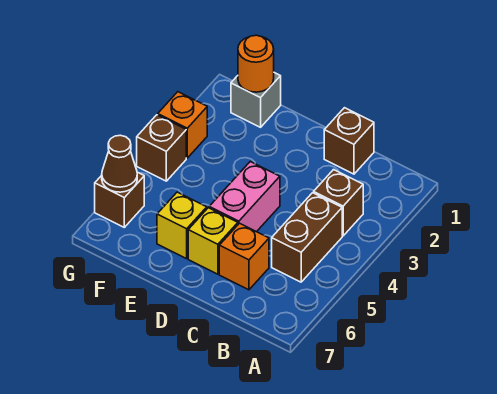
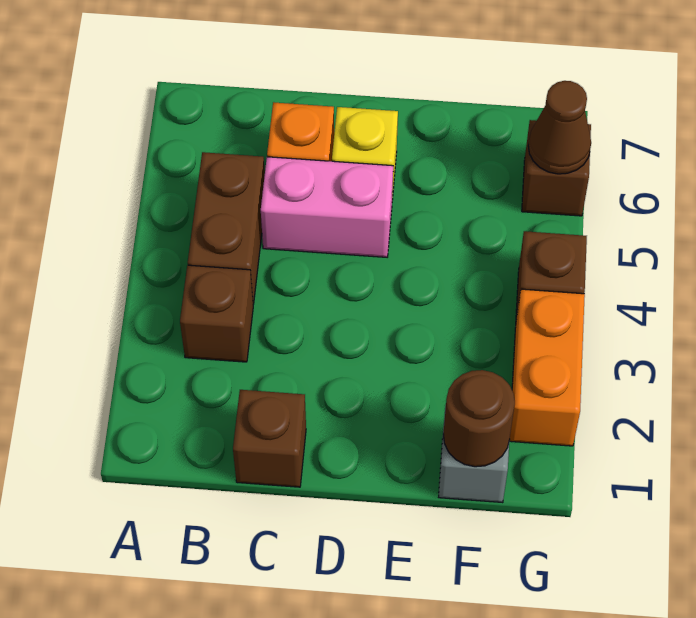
pink brick D4:D5 level 1 -> pink brick C5:D5 level 1
yellow brick E6 level 1 -> none
orange round brick F1 level 2 -> brown round brick F1 level 2
orange brick G3 level 1 -> orange brick G2:G3 level 1

